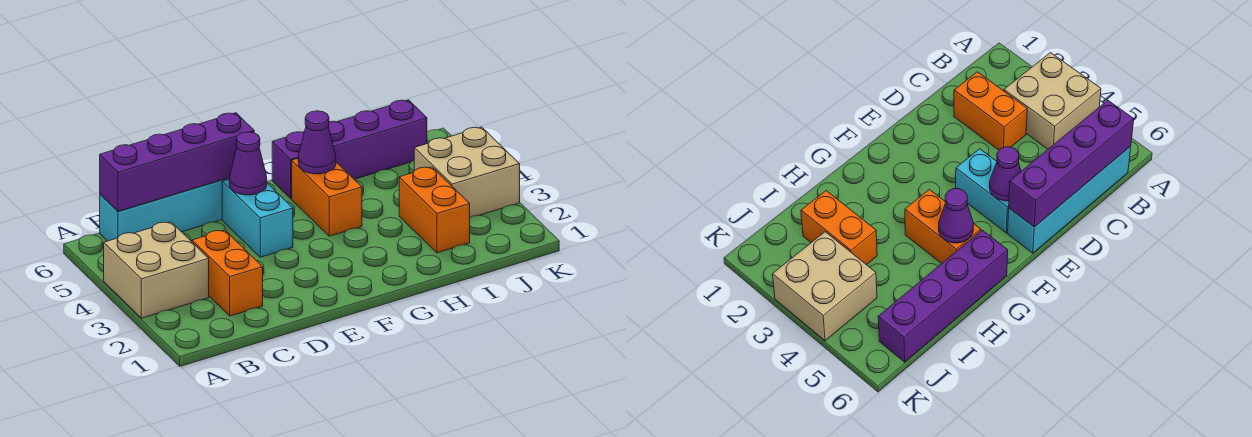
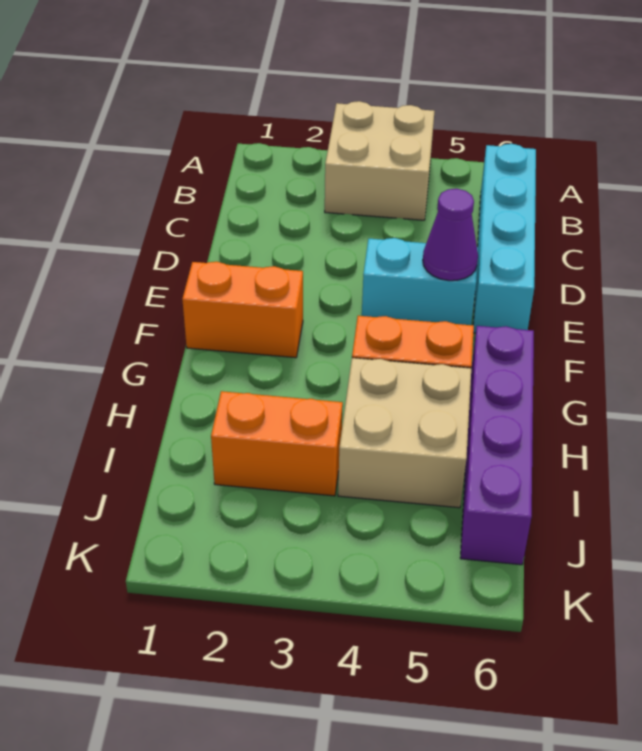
purple brick B6:E6 level 2 -> none
orange brick C2:C3 level 1 -> orange brick F1:F2 level 1
purple cone G5 level 2 -> none
tan brick J3:K4 level 1 -> tan brick H4:I5 level 1

